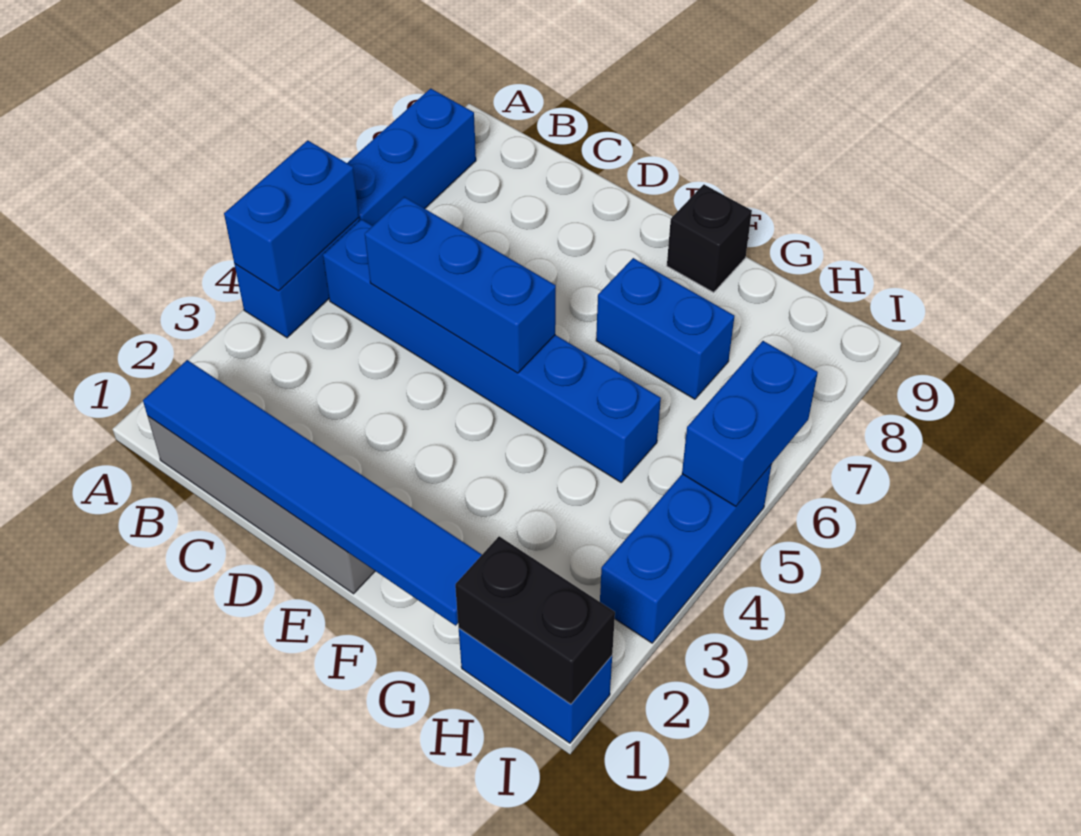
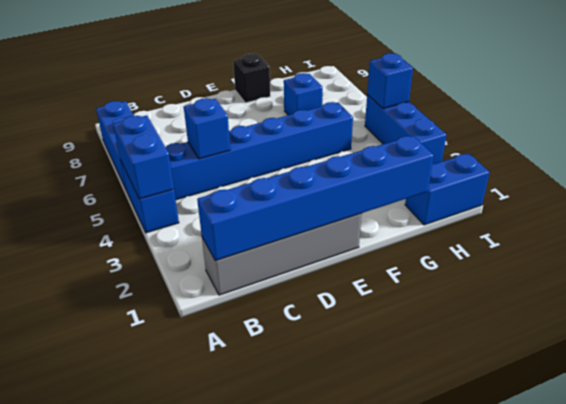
blue tile B1:G1 level 2 -> blue brick B1:G1 level 2
blue brick C5:E5 level 2 -> blue brick C5 level 2
blue brick F7:G7 level 1 -> blue brick G7 level 1
black brick H1:I1 level 2 -> none
blue brick I5:I6 level 2 -> blue brick I5 level 2

